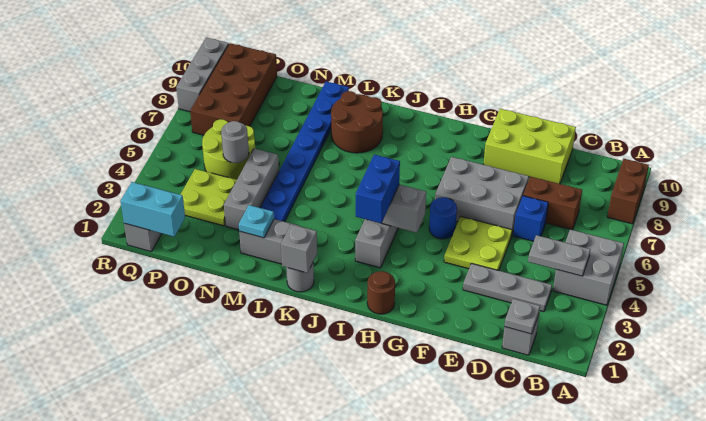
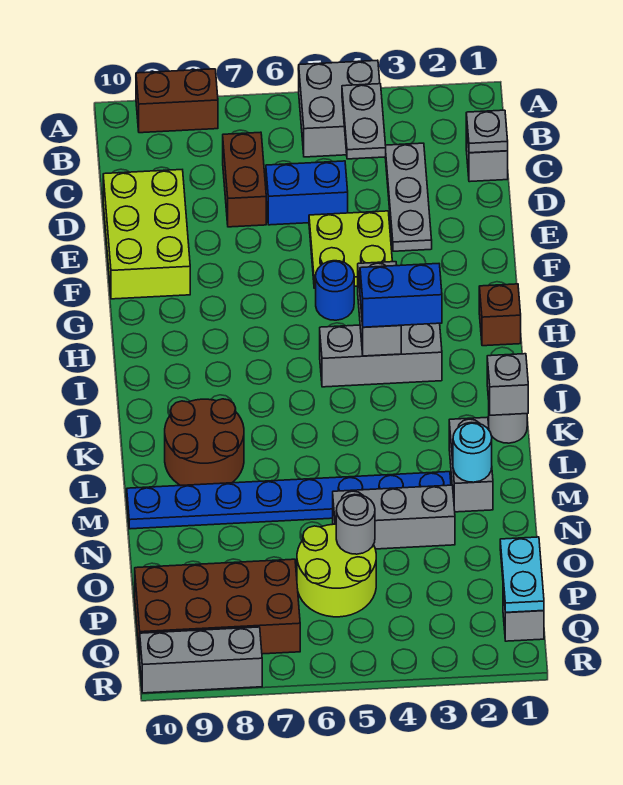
blue brick D6 level 1 -> blue brick D5:D6 level 1
grey brick E6:G7 level 1 -> none
brown round brick H1 level 1 -> brown brick H1 level 1
cyan plate M2 level 2 -> cyan round brick M2 level 2
lime plate O3:P4 level 1 -> none
cyan brick P1:Q1 level 2 -> cyan plate P1:Q1 level 2

